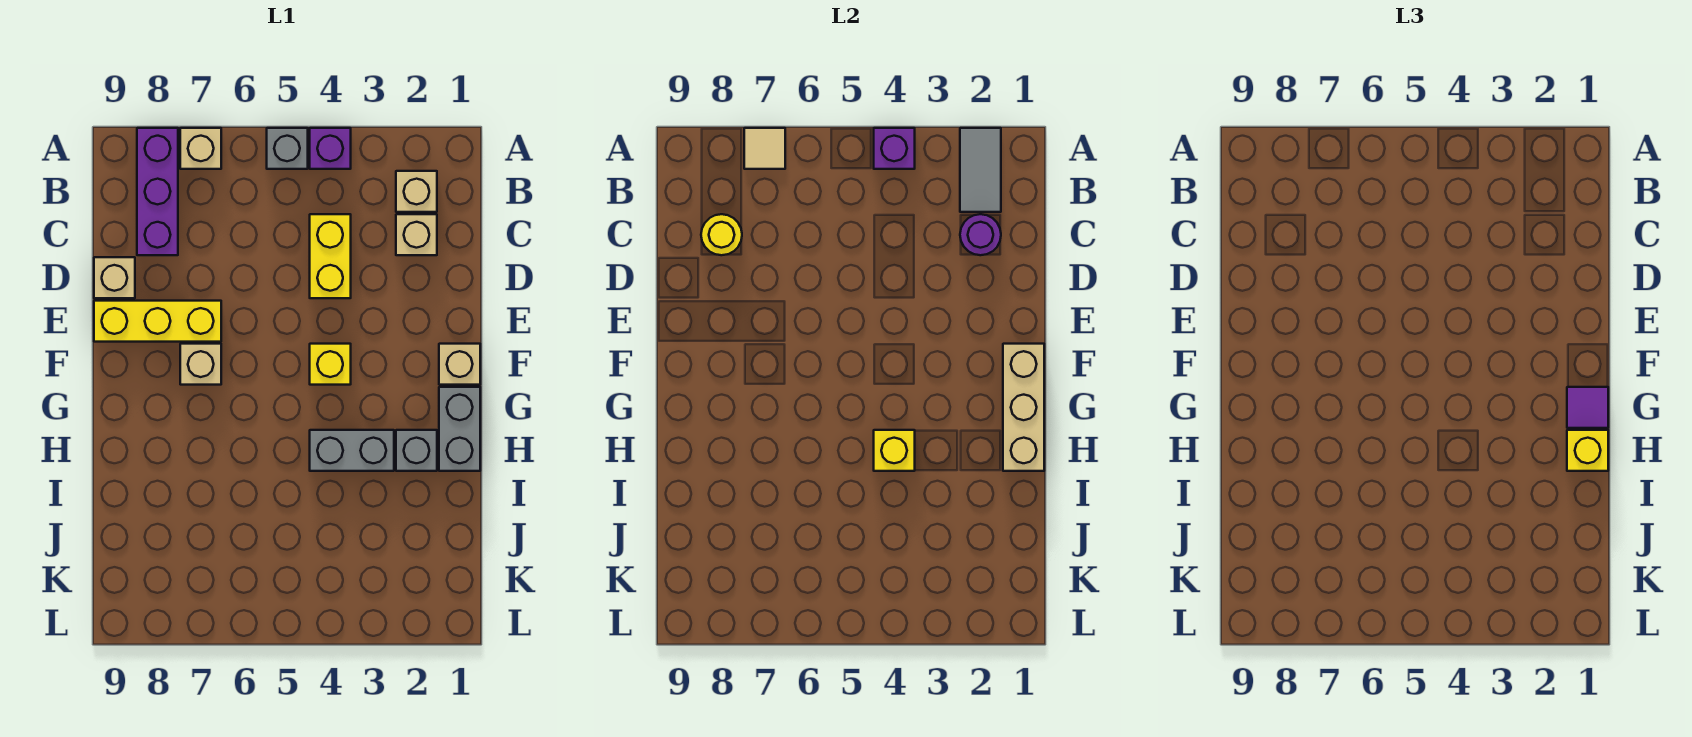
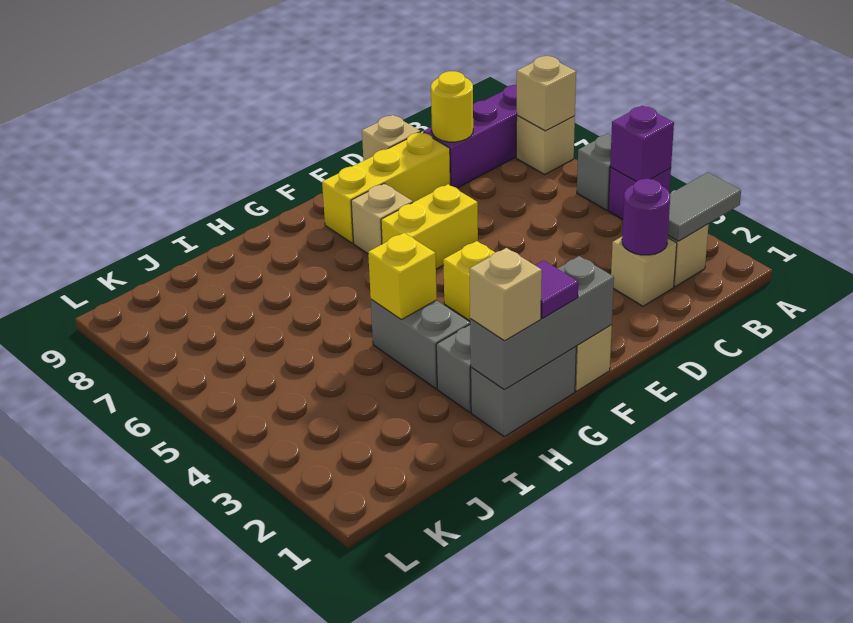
tan tile A7 level 2 -> tan brick A7 level 2
yellow brick C4:D4 level 1 -> yellow brick E6:F6 level 1
yellow brick E7:E9 level 1 -> yellow brick D8:F8 level 1
tan brick F1:H1 level 2 -> grey brick F1:H1 level 2
yellow brick H1 level 3 -> tan brick H1 level 3

